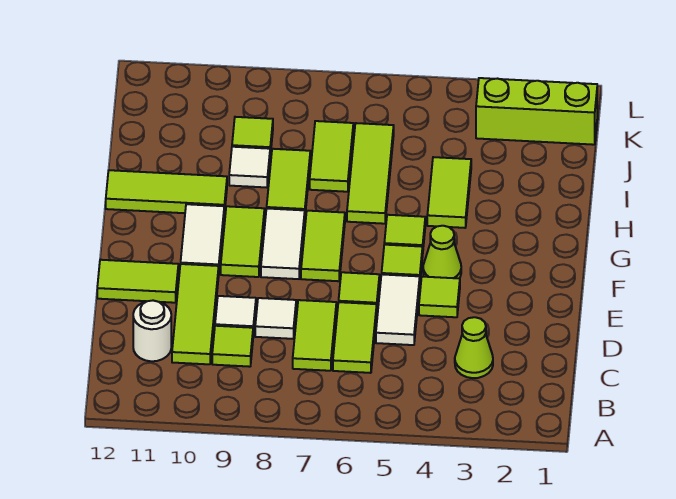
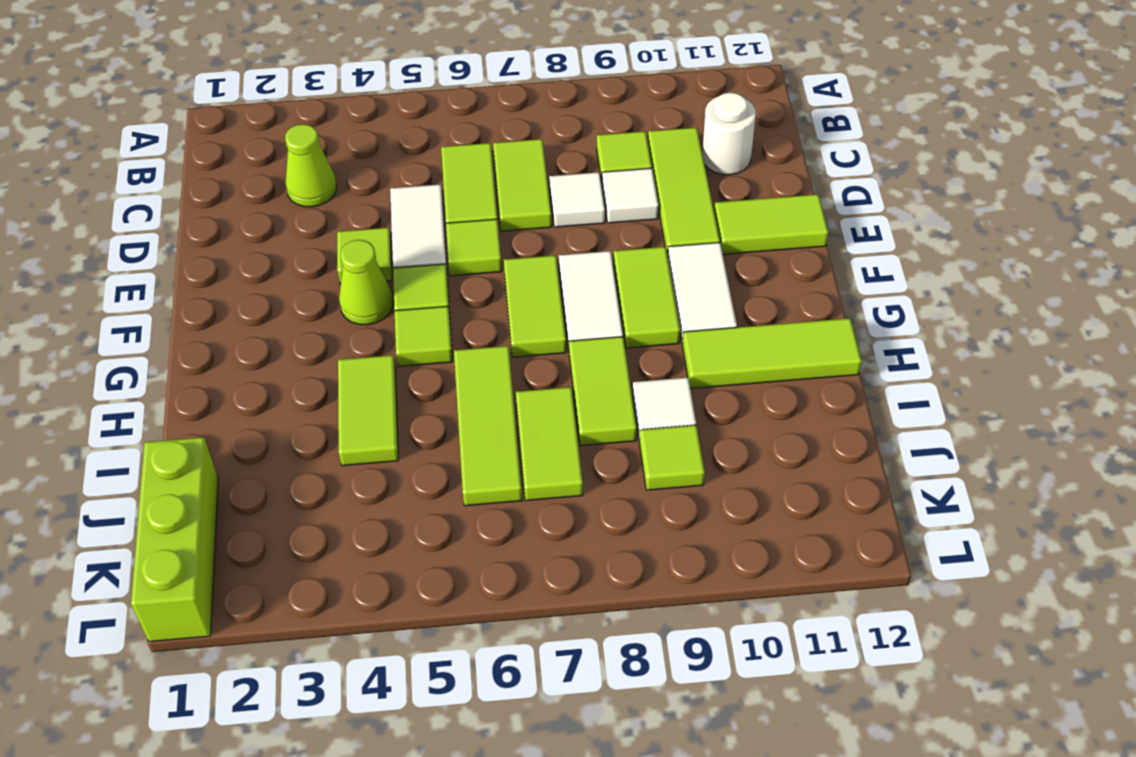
lime brick K1:K3 level 1 -> lime brick J1:L1 level 1

